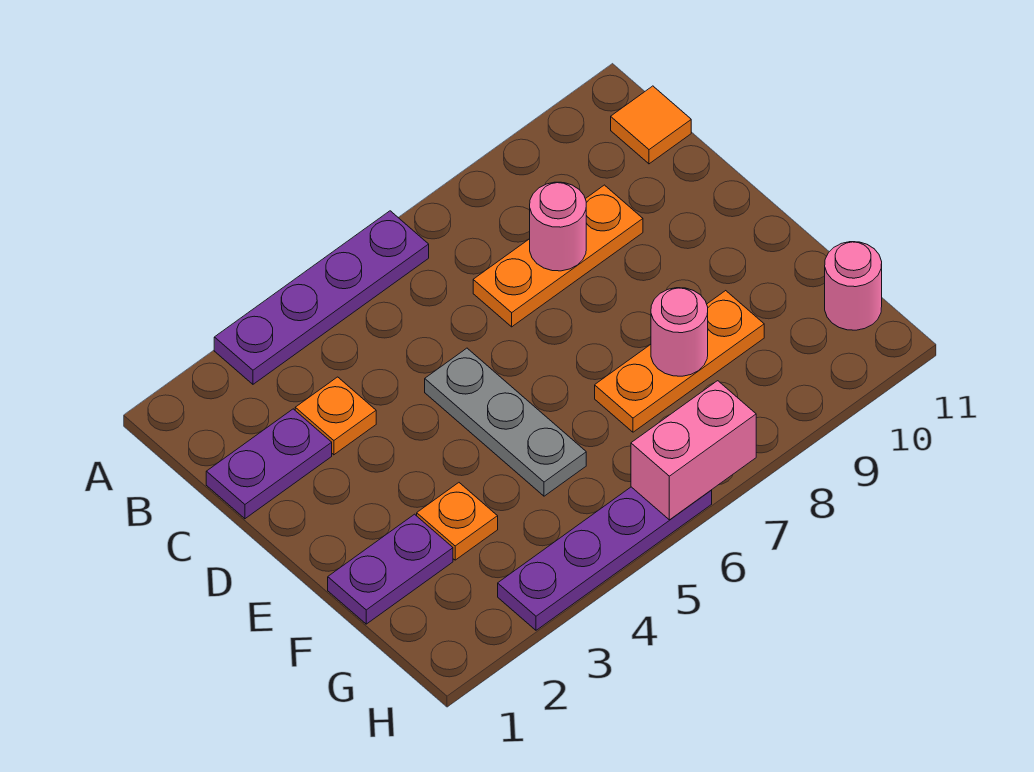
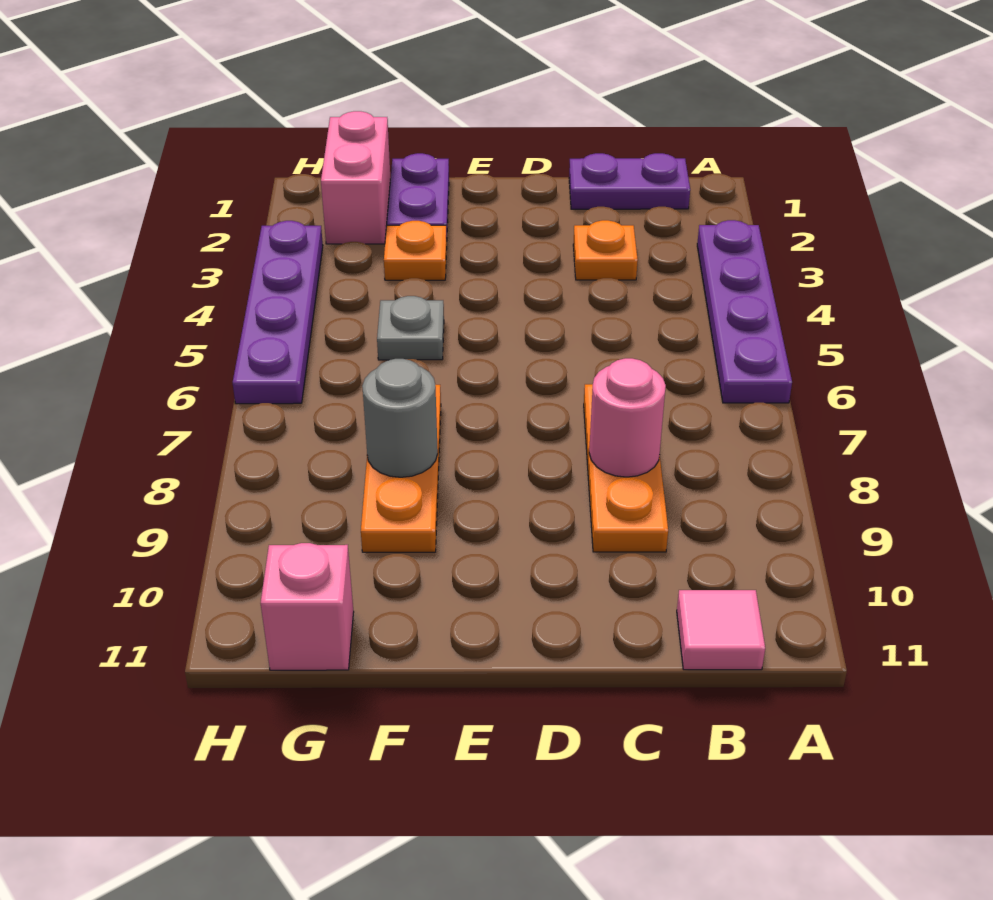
orange tile B11 level 1 -> pink tile B11 level 1
purple plate C1:C2 level 1 -> purple plate B1:C1 level 1
grey plate D5:F5 level 1 -> grey plate F5 level 1
pink round brick F8 level 2 -> grey round brick F8 level 2
pink round brick G11 level 1 -> pink brick G11 level 1
pink brick H6:H7 level 2 -> pink brick G1:G2 level 1

